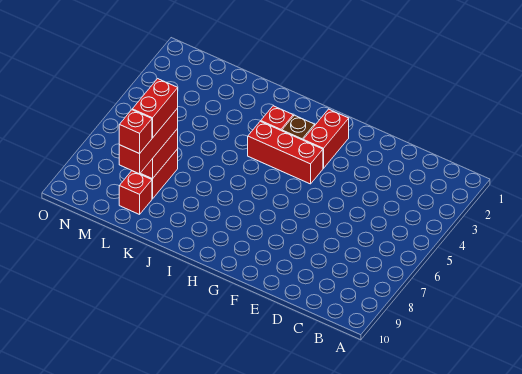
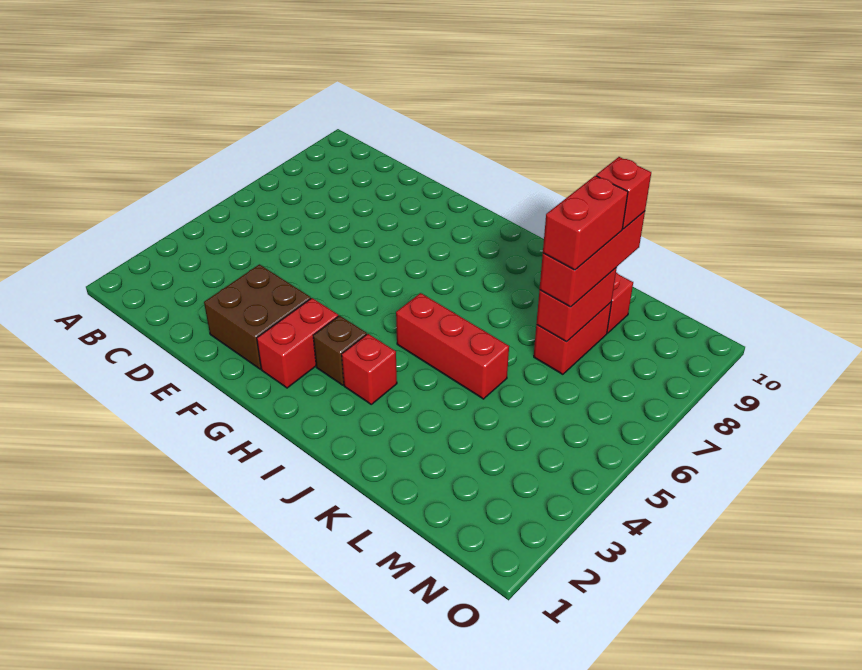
none -> brown brick E2:F3 level 1
red brick G4:I4 level 1 -> red brick I5:K5 level 1

